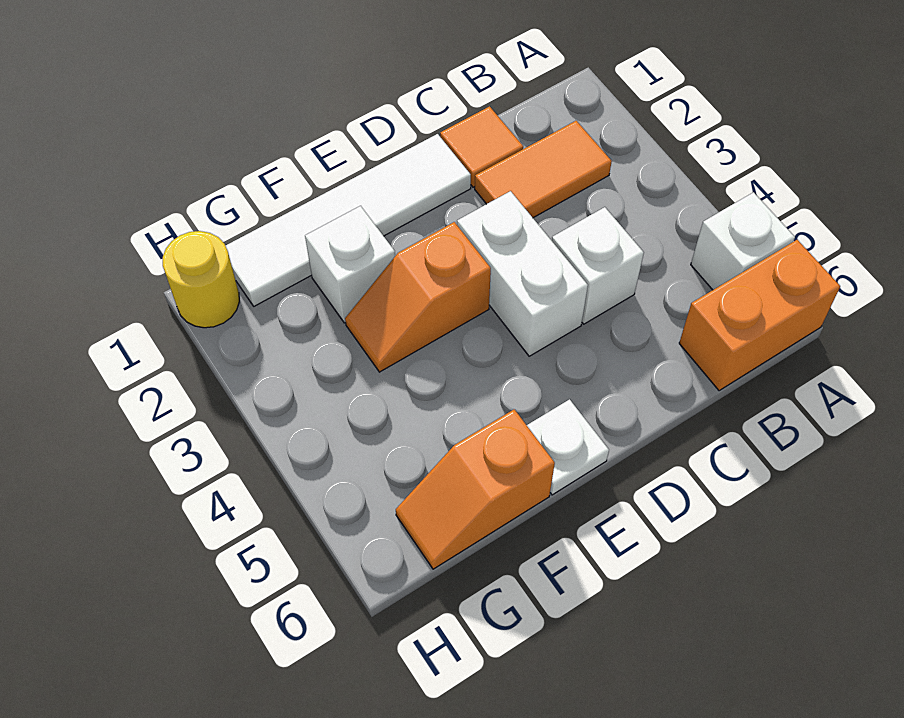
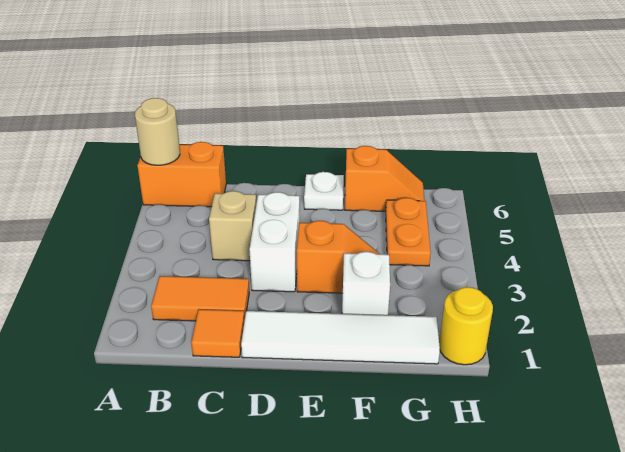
white brick A5 level 1 -> none
none -> tan round brick A6 level 2
white brick C4 level 1 -> tan brick C4 level 1
none -> orange plate G4:G5 level 1

